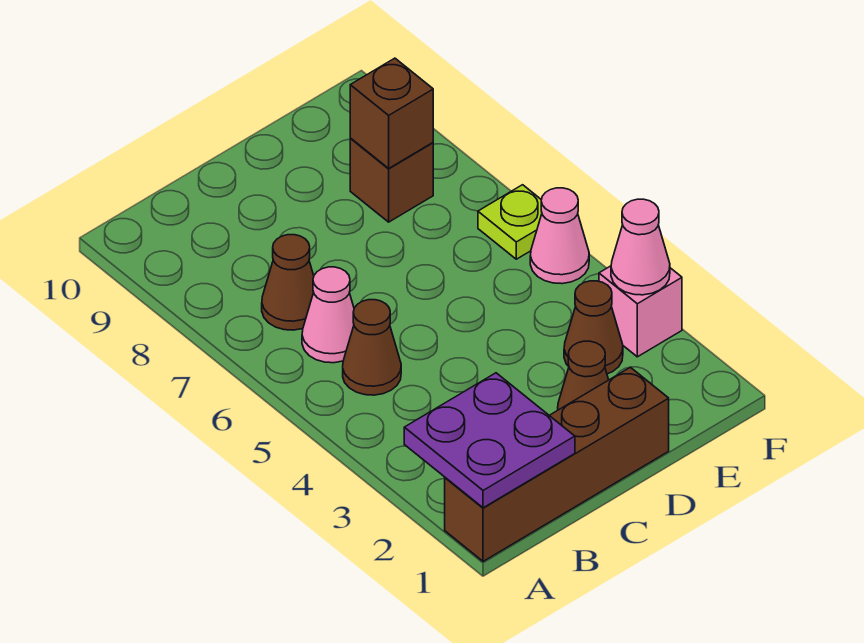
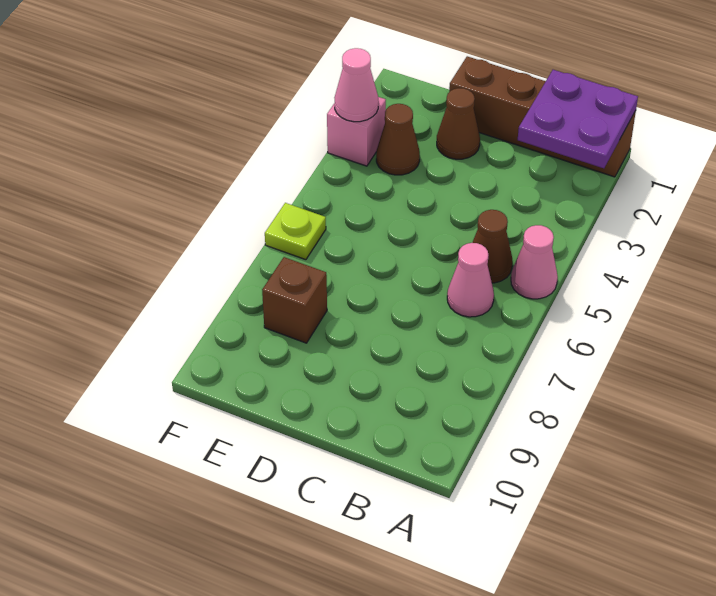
brown cone B7 level 1 -> none
brown brick E8 level 2 -> none
pink cone F5 level 1 -> pink cone A5 level 1

